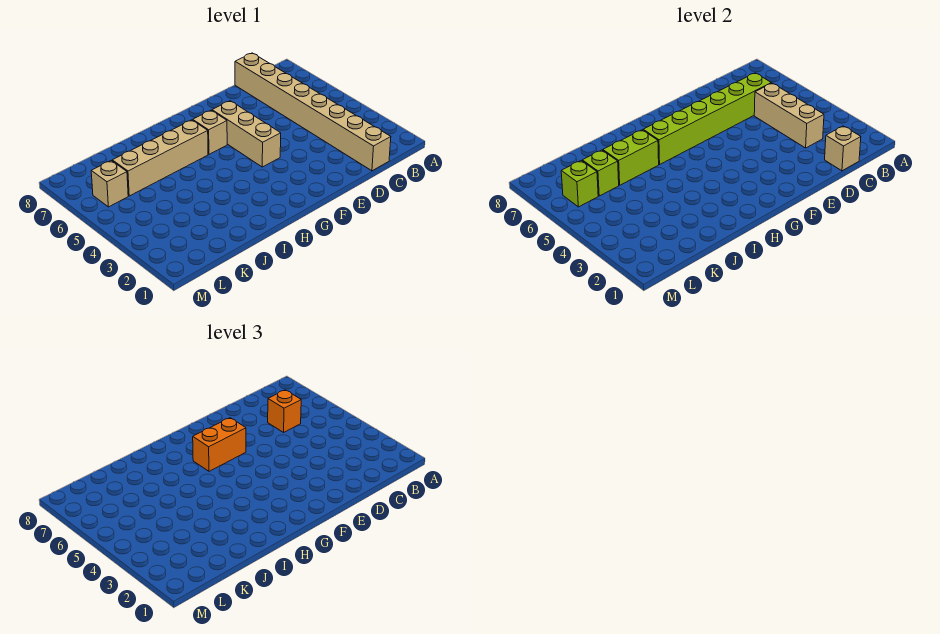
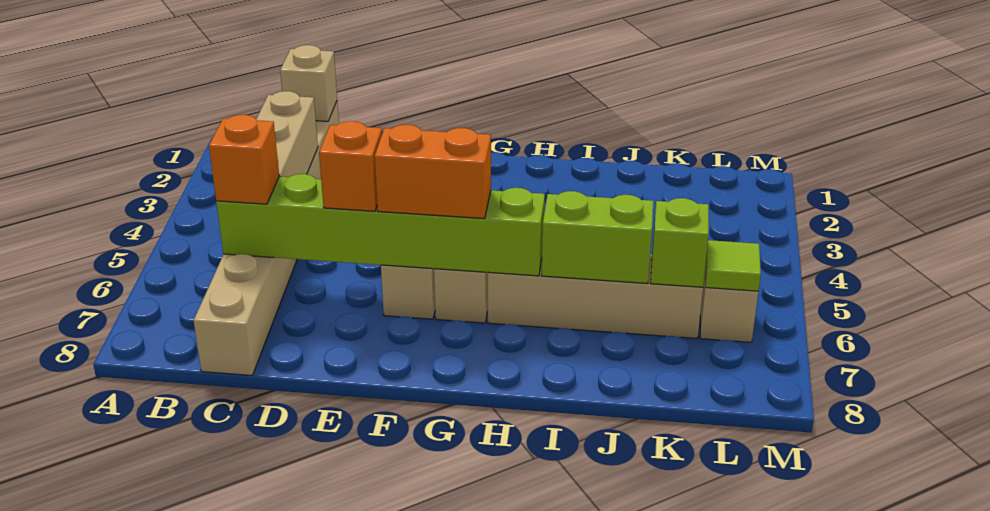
none -> orange brick E6 level 3
lime brick L6 level 2 -> lime tile L6 level 2

